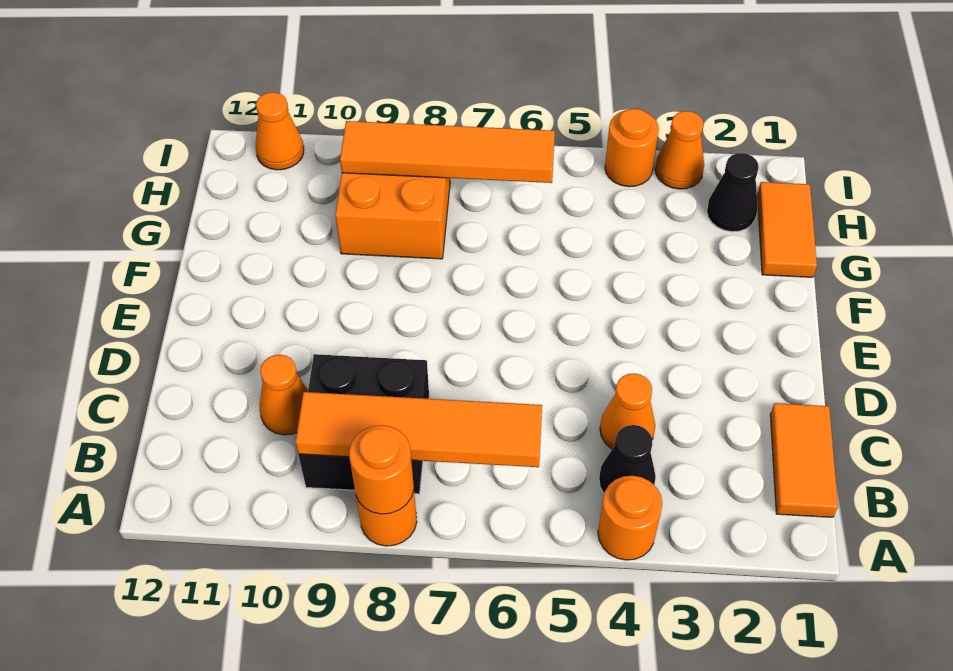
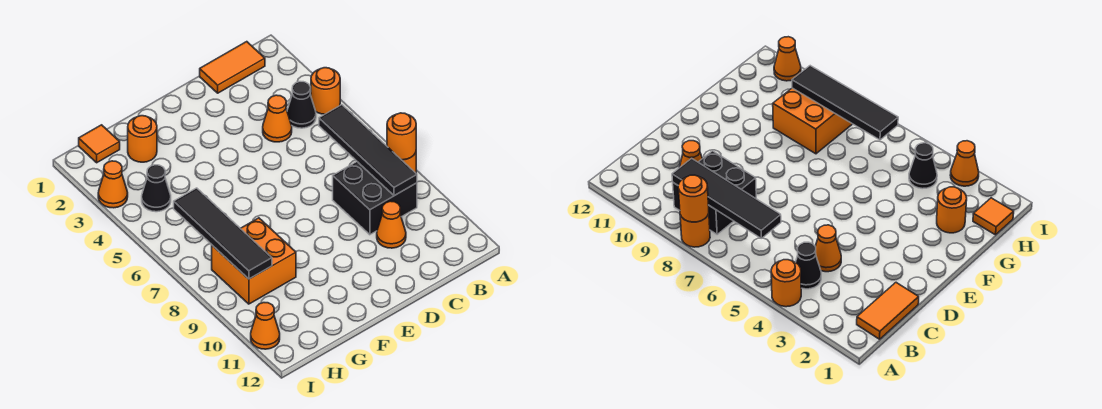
orange tile B6:B9 level 2 -> black tile B6:B9 level 2
orange tile G1:H1 level 1 -> orange tile H1 level 1
black cone H2 level 1 -> black cone H4 level 1
orange tile H6:H9 level 2 -> black tile H6:H9 level 2
orange round brick I4 level 1 -> orange round brick G2 level 1

